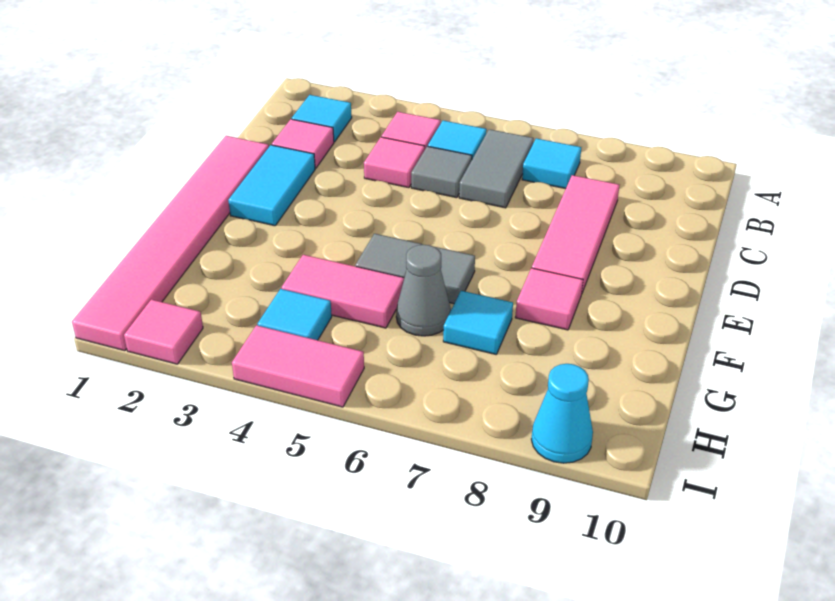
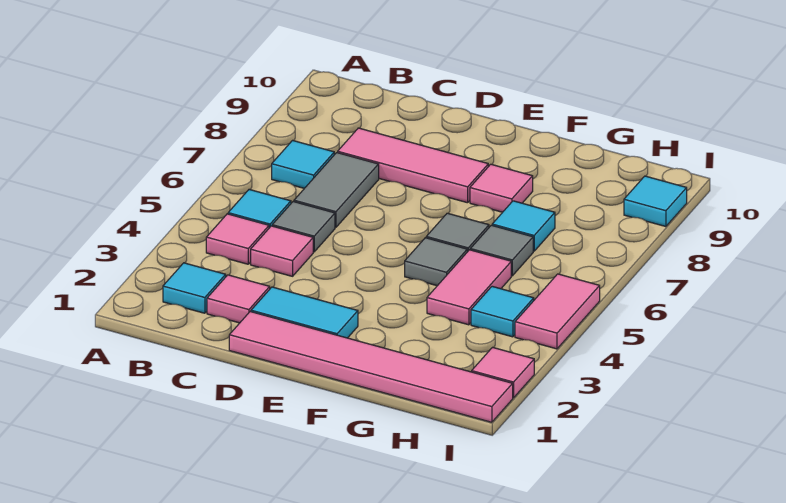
grey tile B6:C6 level 1 -> grey tile C6:C7 level 1
grey cone G6 level 1 -> grey tile G6 level 1
cyan cone I9 level 1 -> cyan tile I9 level 1

